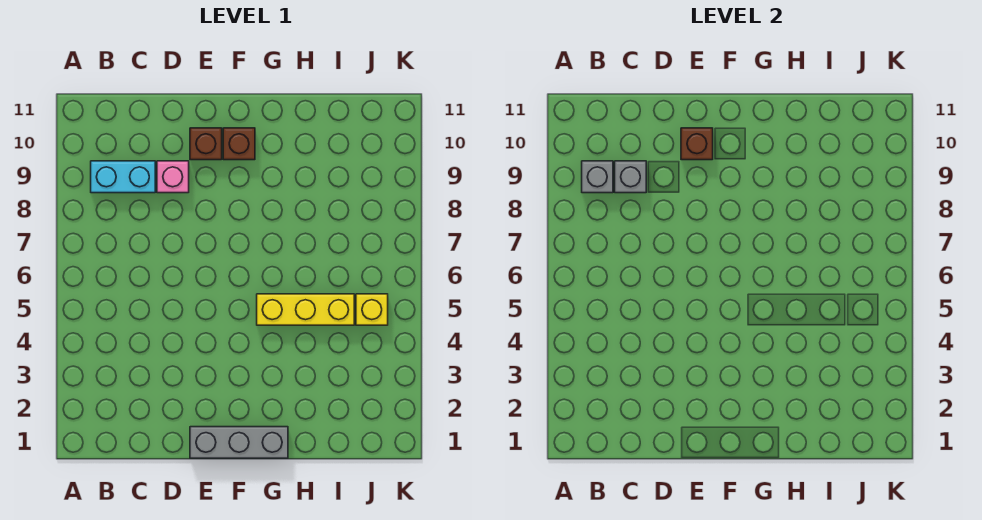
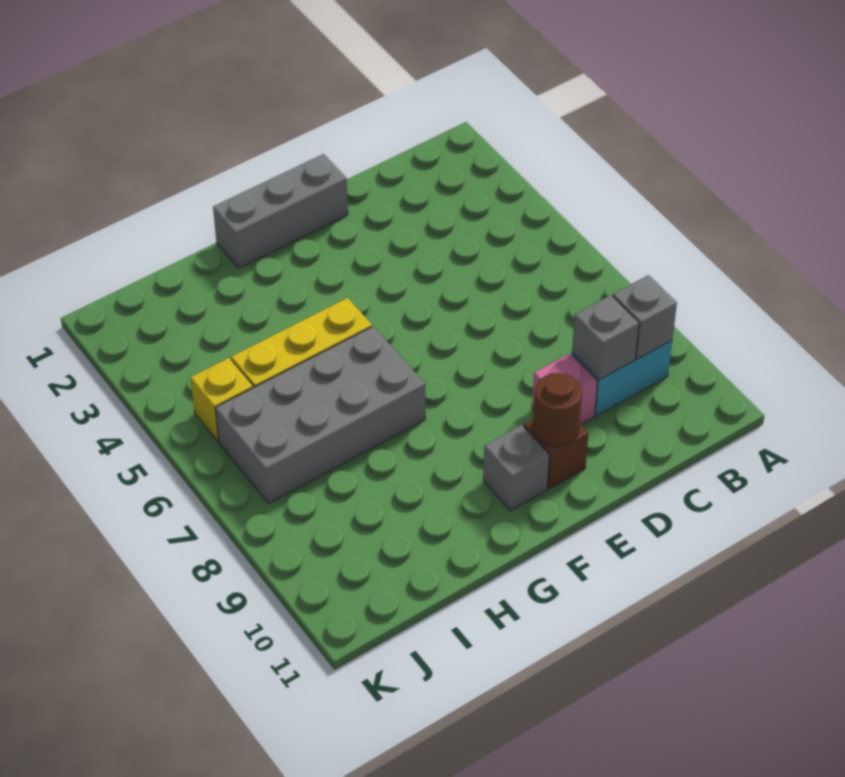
brown brick E10 level 2 -> brown round brick E10 level 2
brown brick F10 level 1 -> grey brick F10 level 1
none -> grey brick G6:J7 level 1

